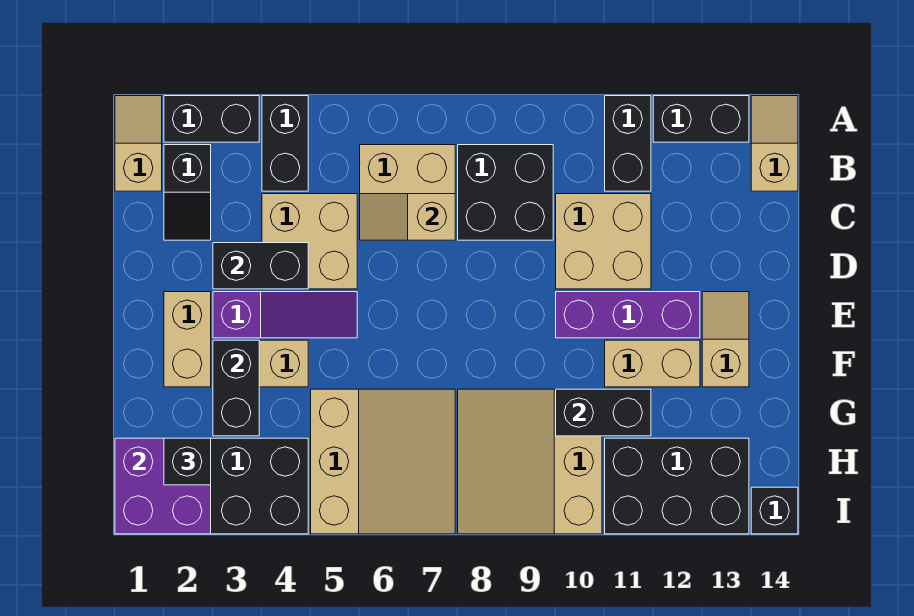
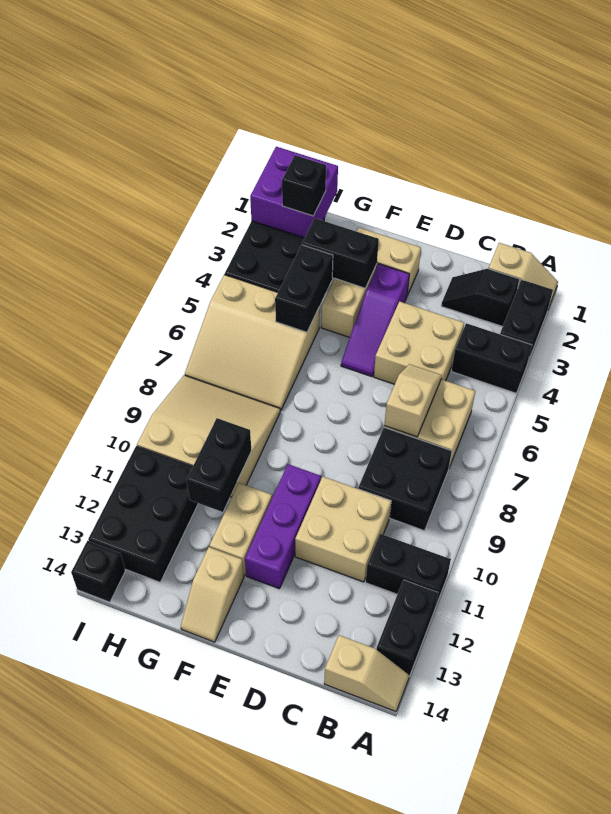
black brick D3:D4 level 2 -> black brick G4:G5 level 2
tan slope E13:F13 level 1 top F -> tan slope F13:F14 level 1 top 13

